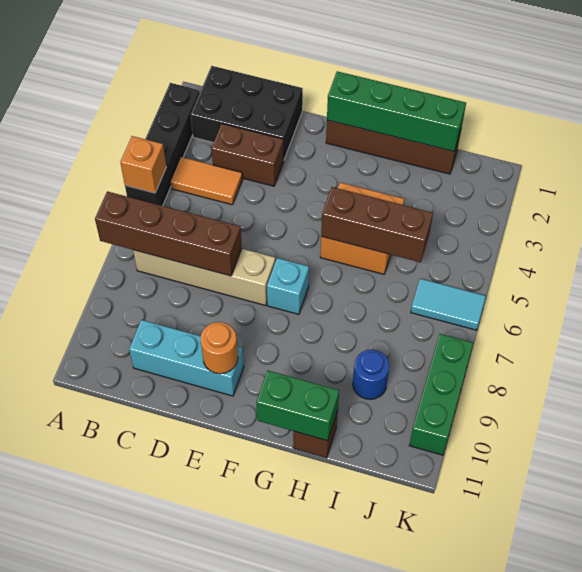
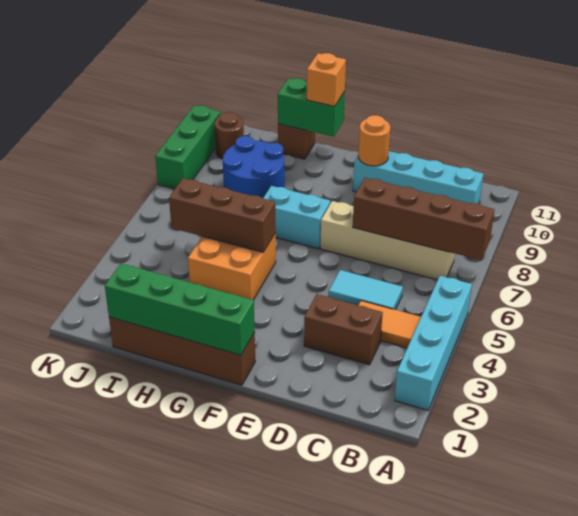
black brick A2:A5 level 1 -> cyan brick A2:A5 level 1
orange brick A5 level 2 -> orange brick G11 level 3
black brick B1:D2 level 1 -> none
cyan brick C10:E10 level 1 -> cyan brick B10:E10 level 1
cyan brick F7 level 1 -> cyan brick F7:G7 level 1
blue round brick I9 level 1 -> blue round brick H8:I9 level 1
cyan tile J6:K6 level 1 -> cyan tile C5:D5 level 1
none -> brown round brick J10 level 1

